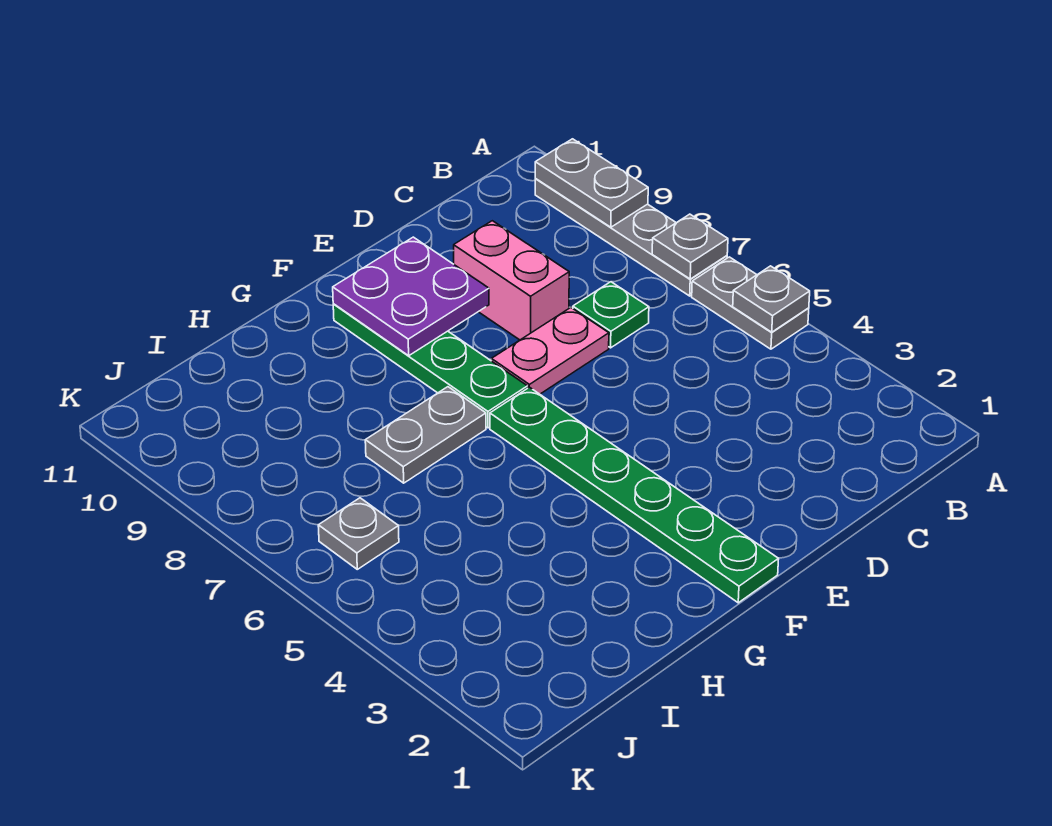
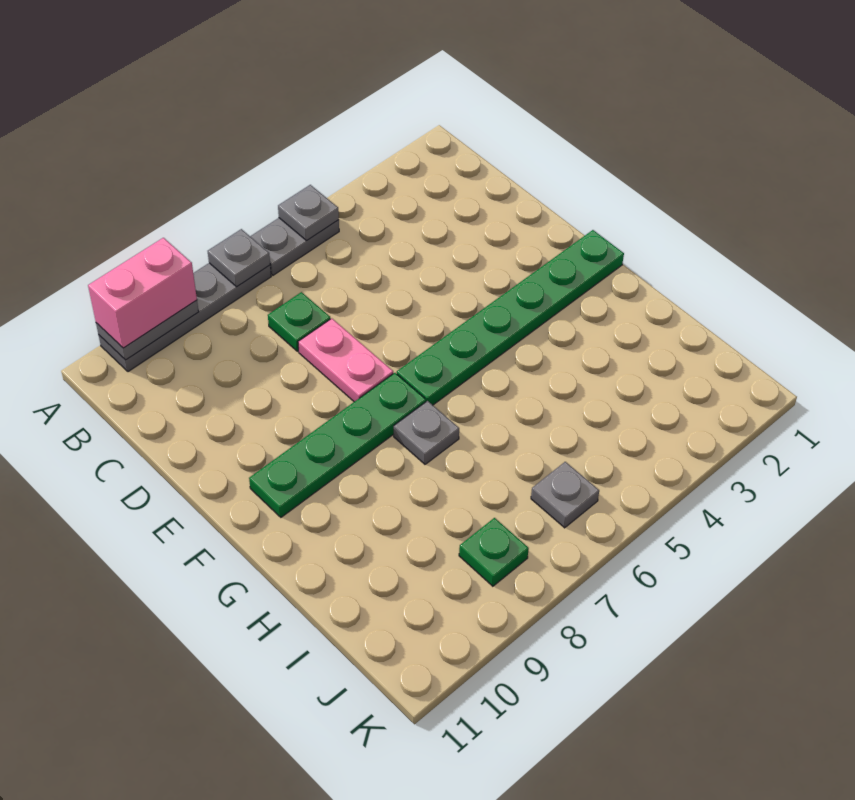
pink brick D8:D9 level 1 -> pink brick A9:A10 level 3
purple plate E9:F10 level 2 -> none
grey plate G7:H7 level 1 -> grey plate G7 level 1
none -> green plate J8 level 1

